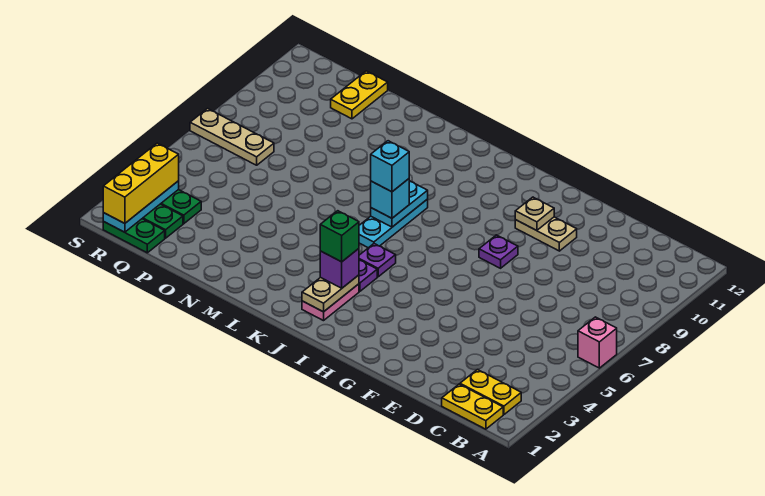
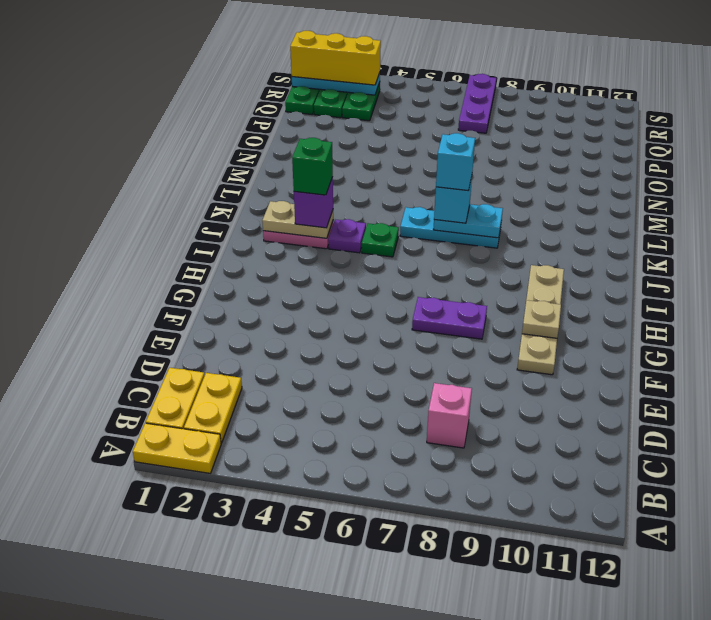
pink brick A6 level 1 -> pink brick C8 level 1
tan plate F10:G10 level 1 -> tan plate F10:I10 level 1
purple plate G8 level 1 -> purple plate G7:G8 level 1
purple plate J5 level 1 -> green plate J5 level 1
yellow plate P11:P12 level 1 -> yellow plate A1:A2 level 1
tan plate Q7:S7 level 1 -> purple plate Q7:S7 level 1

